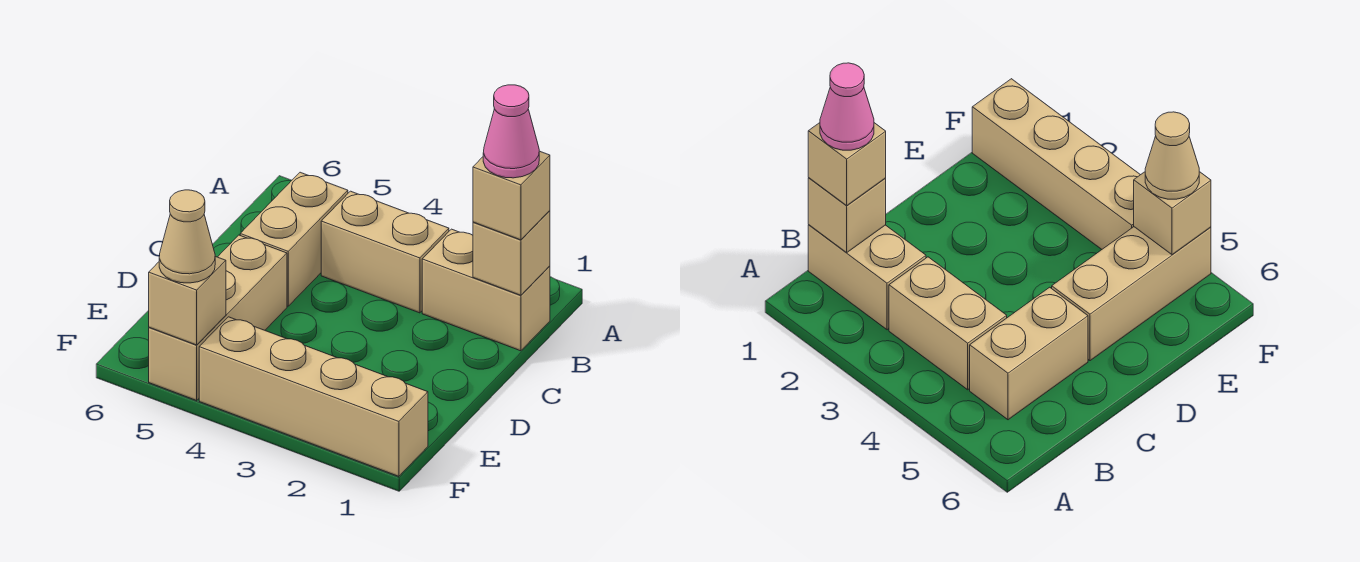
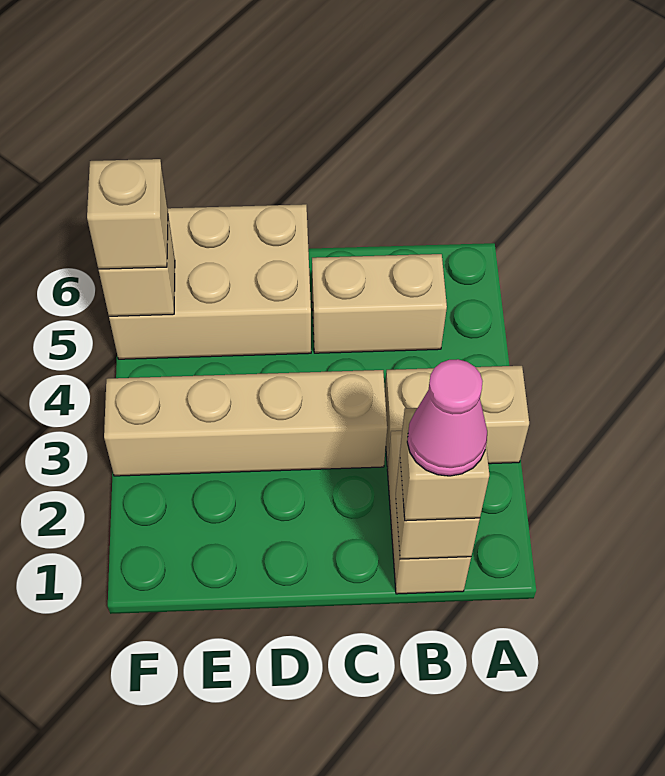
tan brick B3:B4 level 1 -> tan brick A3:B3 level 1
tan brick D5:F5 level 1 -> tan brick D5:F6 level 1
tan brick F1:F4 level 1 -> tan brick C3:F3 level 1
tan cone F5 level 3 -> tan brick F5 level 3

